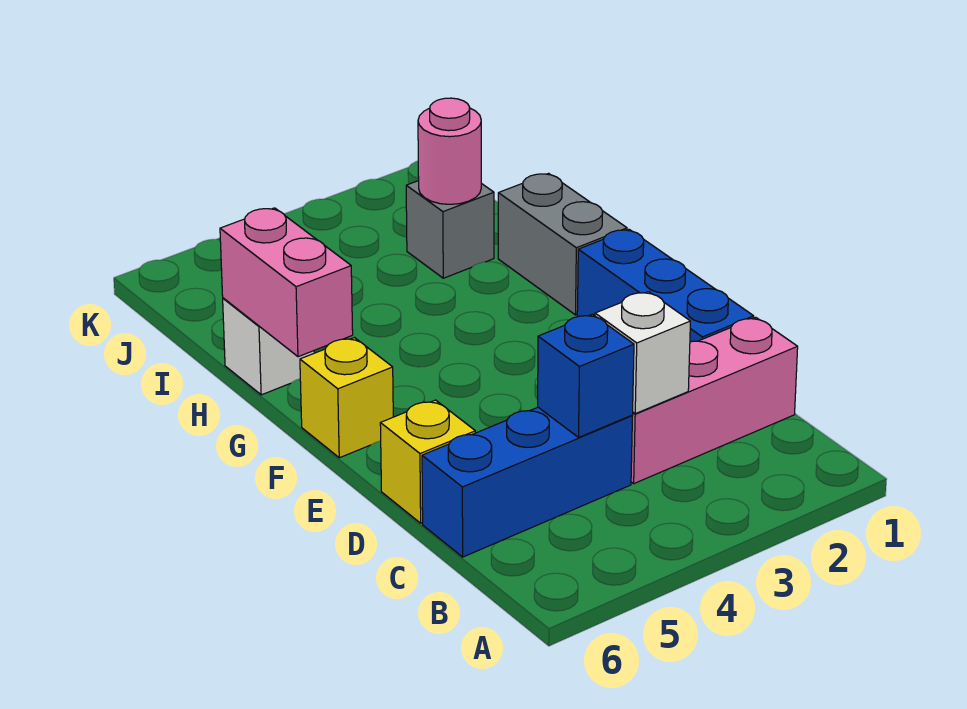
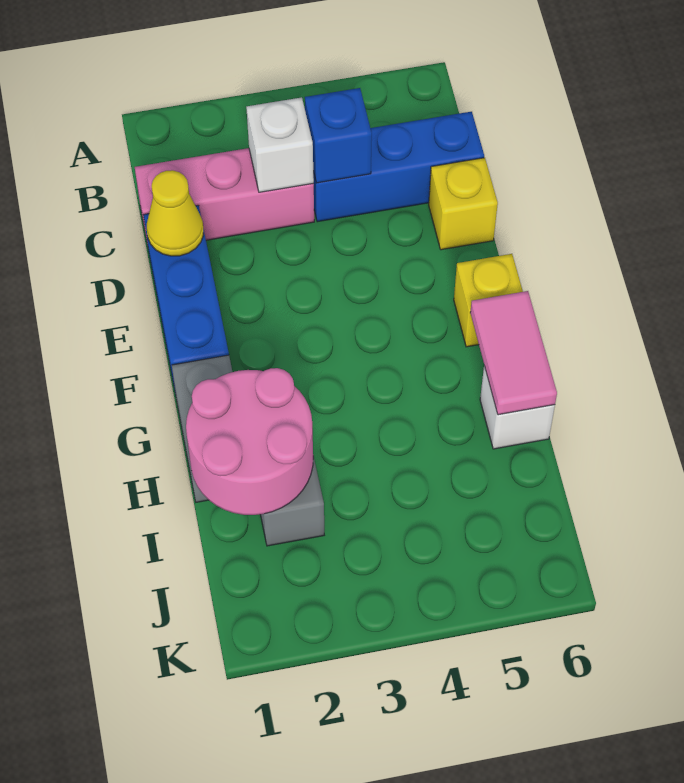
none -> yellow cone D1 level 2
pink brick G6:H6 level 2 -> pink tile G6:H6 level 2
pink round brick I2 level 2 -> pink round brick H1:I2 level 2

